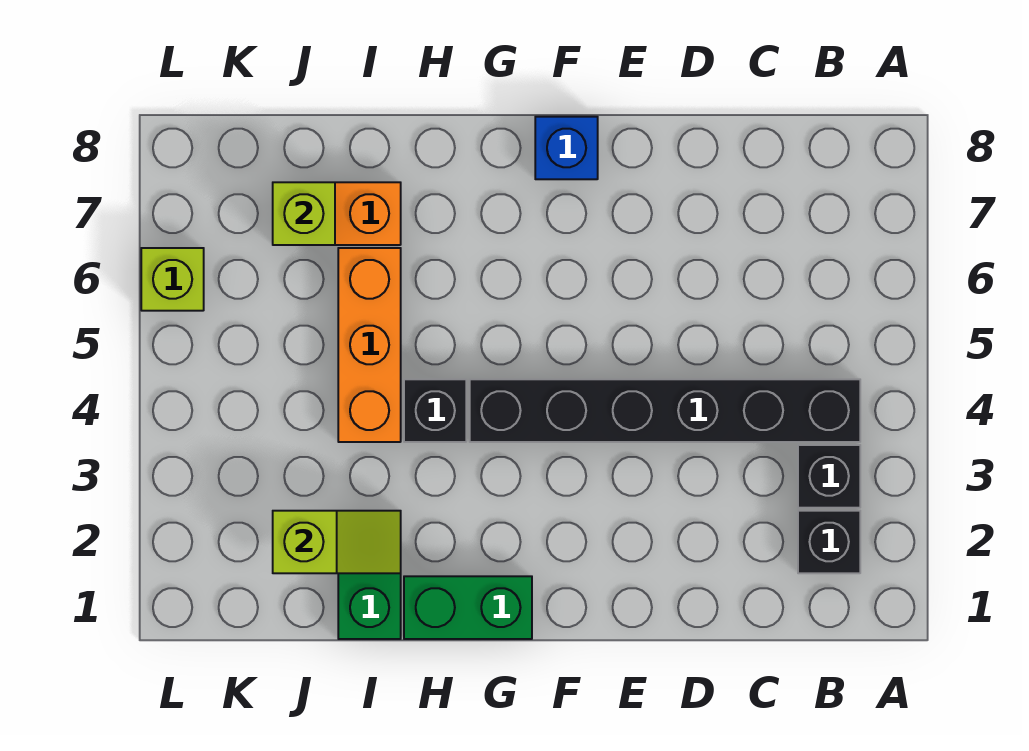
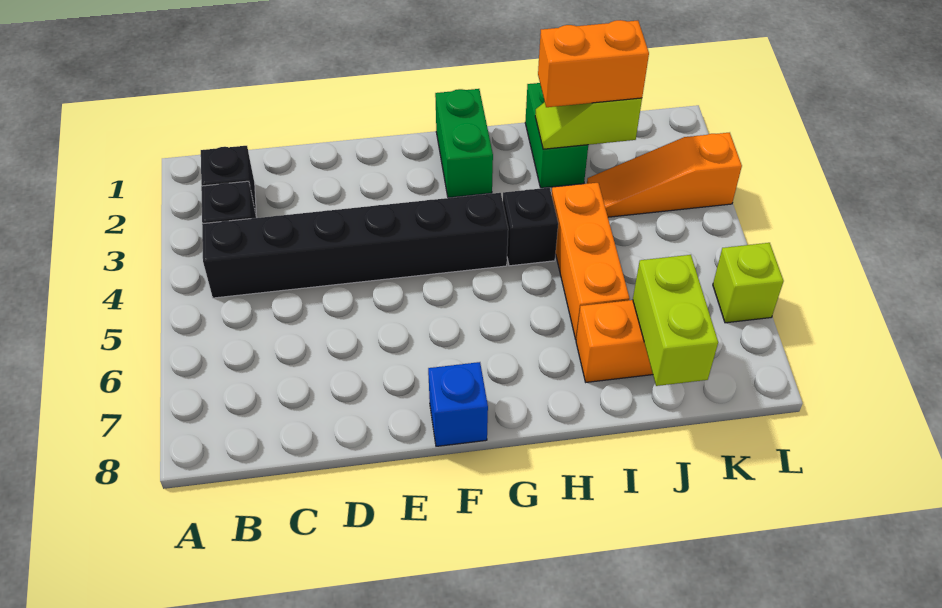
green brick G1:H1 level 1 -> green brick G1:G2 level 1
none -> orange brick I2:J2 level 3
none -> orange slope J3:L3 level 1 top L
lime brick J7 level 2 -> lime brick J7:J8 level 2

